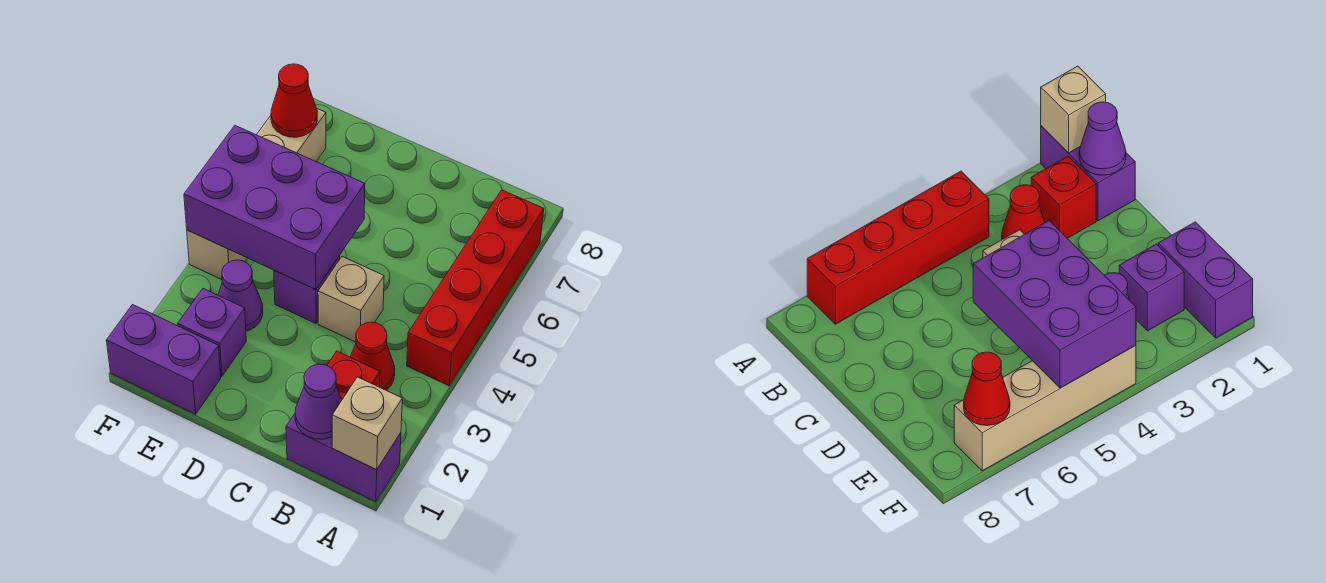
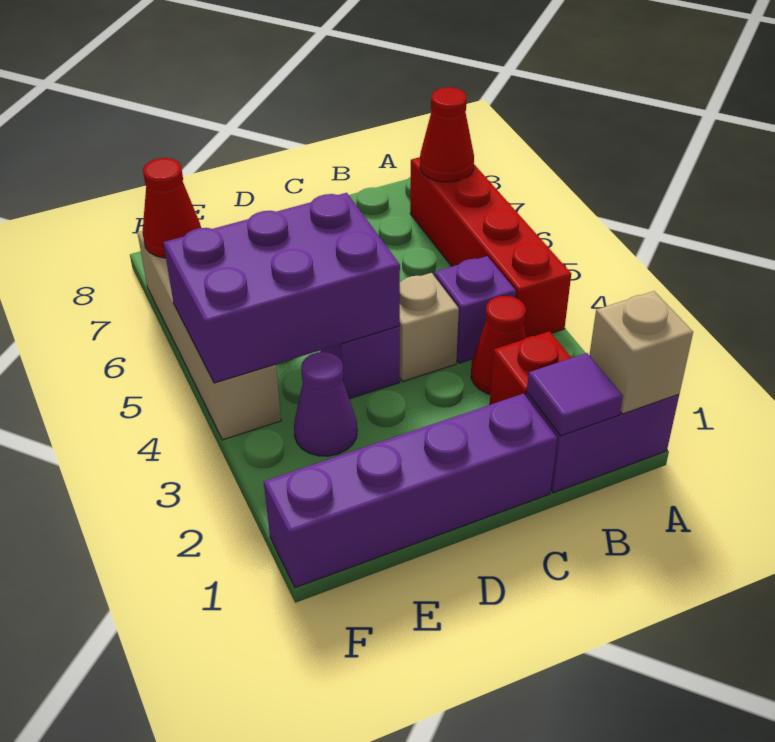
none -> red cone A7 level 2
purple cone B1 level 2 -> purple tile B1 level 2
purple brick E1:F1 level 1 -> purple brick C1:F1 level 1
purple brick E2 level 1 -> purple brick B4 level 1

